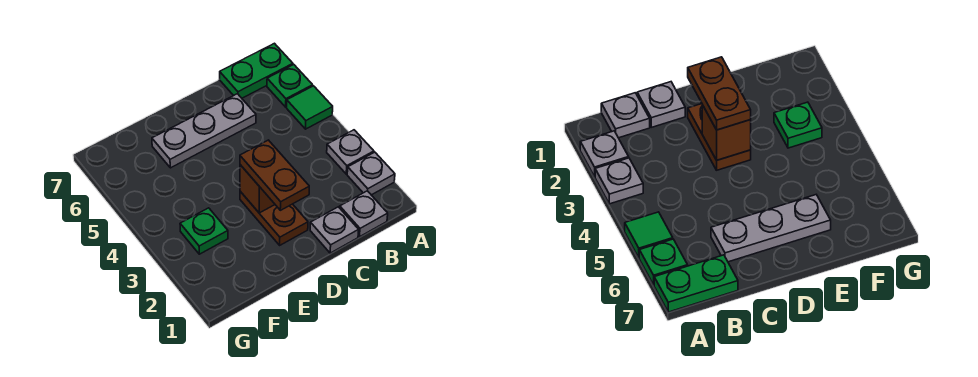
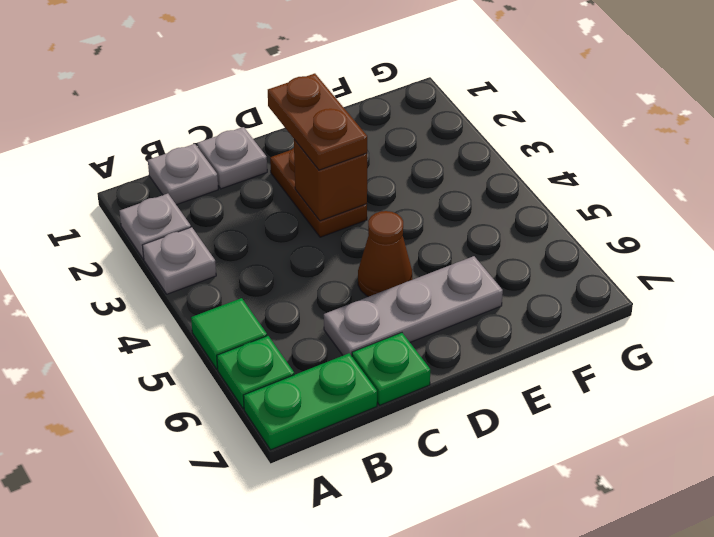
none -> brown cone D5 level 1
green plate F3 level 1 -> green plate C7 level 1

